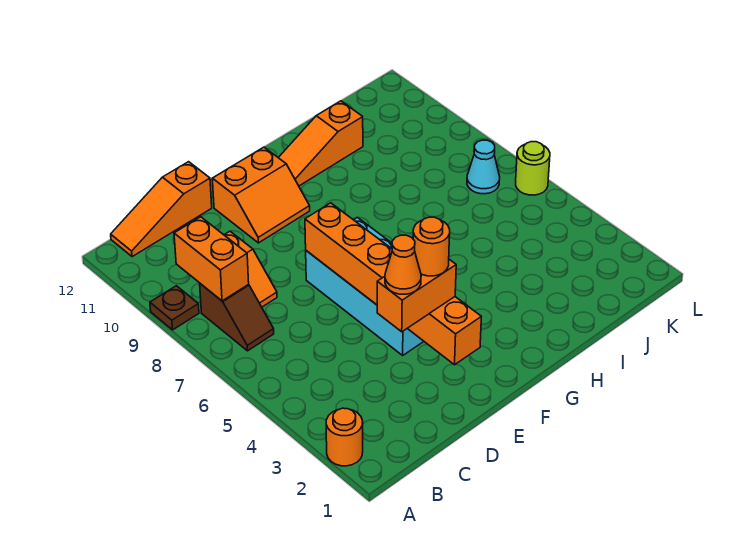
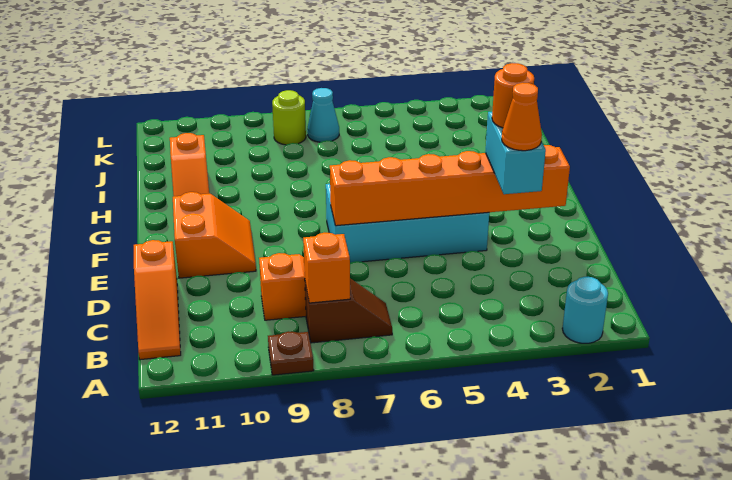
orange round brick A2 level 1 -> cyan round brick A2 level 1
orange brick B8:B9 level 2 -> orange brick B8 level 2
orange brick D3:E3 level 3 -> cyan brick D3:E3 level 3
lime round brick L6 level 1 -> lime round brick K8 level 1

